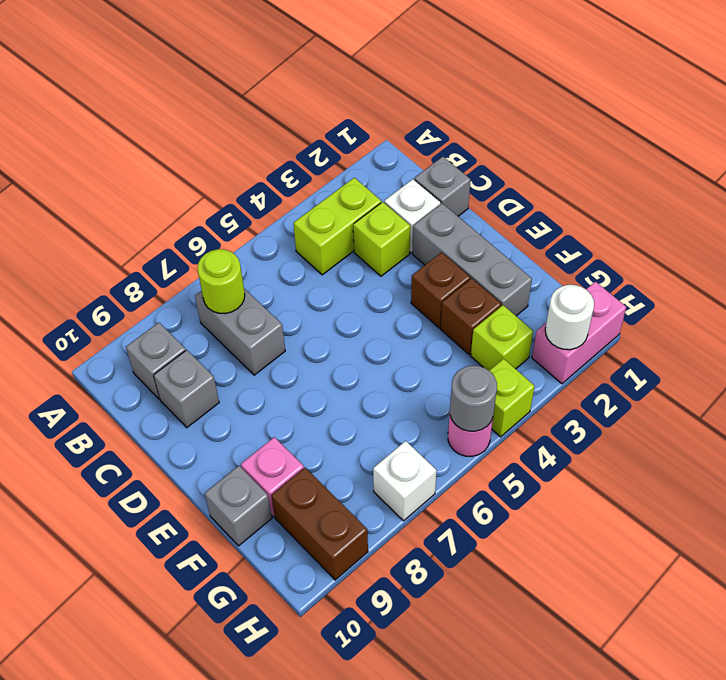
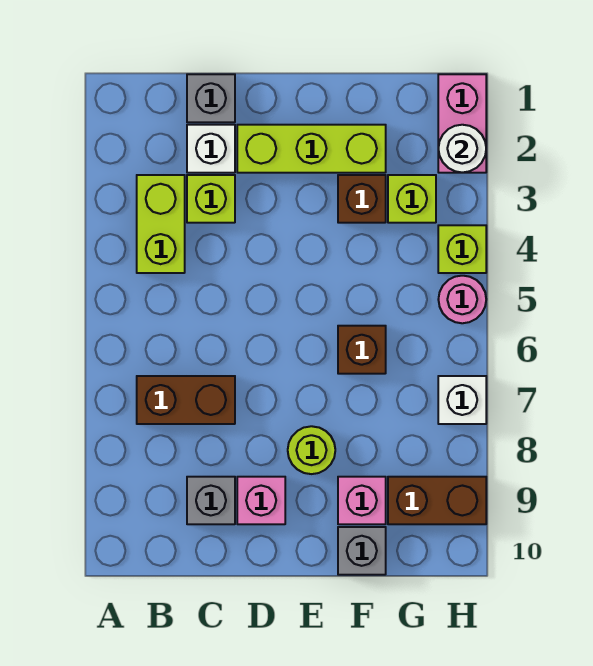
grey brick B7:C7 level 1 -> brown brick B7:C7 level 1
lime round brick B7 level 2 -> lime round brick E8 level 1
grey brick B9 level 1 -> none
grey brick D2:F2 level 1 -> lime brick D2:F2 level 1
none -> pink brick D9 level 1
brown brick E3 level 1 -> brown brick F6 level 1
grey round brick H5 level 2 -> none

